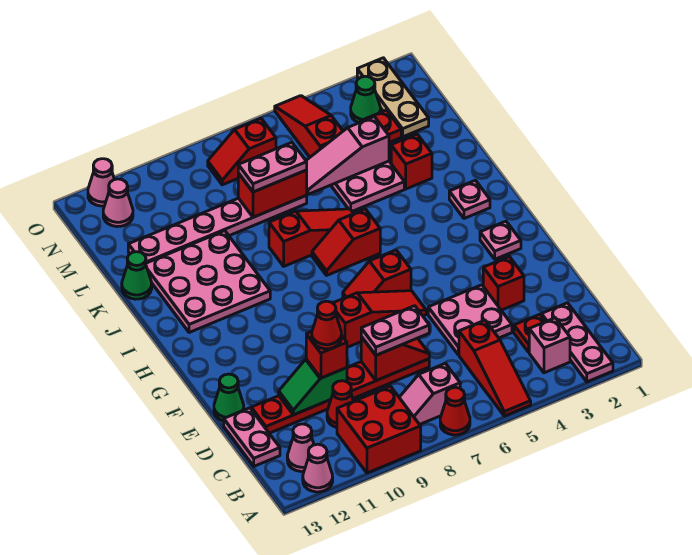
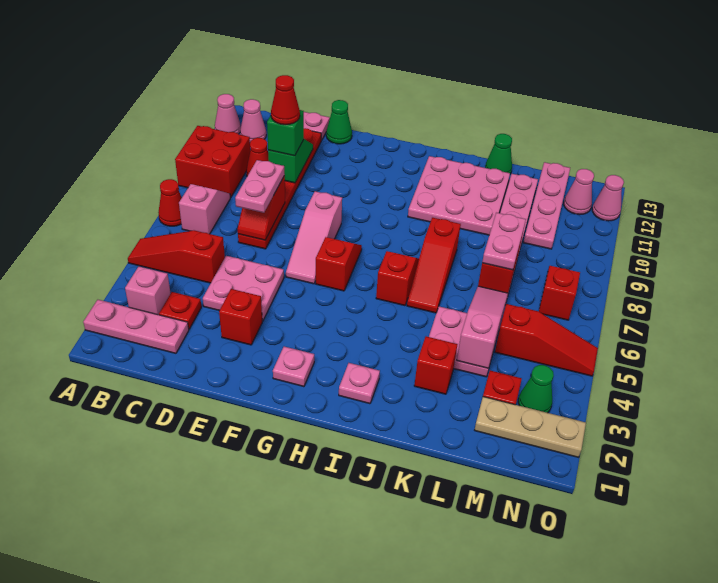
red brick D10 level 3 -> green brick D10 level 3
red slope F6:F8 level 1 top 8 -> pink slope F6:F8 level 1 top 8
none -> pink plate M10:M13 level 1

